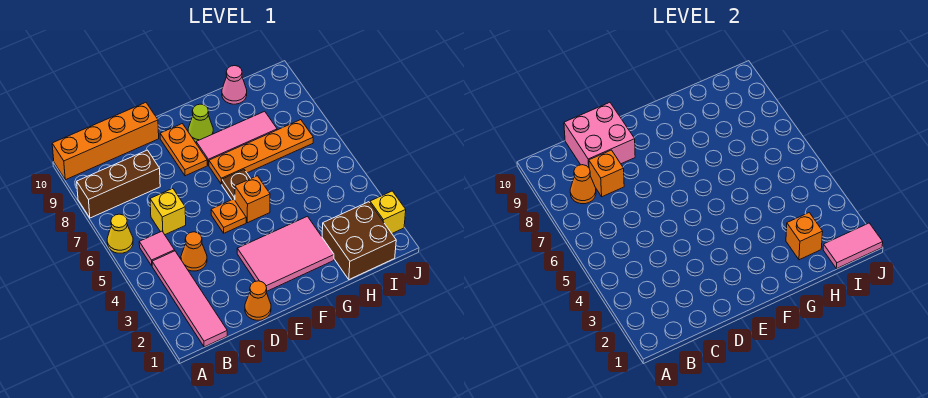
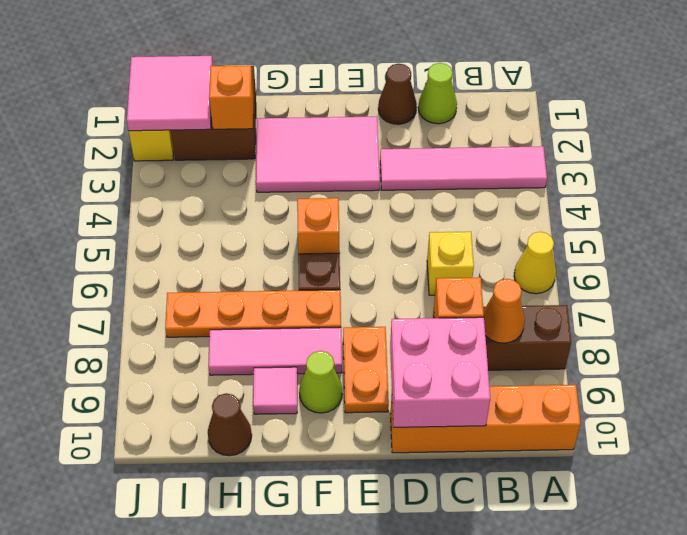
pink tile B1:B4 level 1 -> pink tile A3:D3 level 1
pink tile B5 level 1 -> pink tile G9 level 1
none -> lime cone C1 level 1
orange cone C4 level 1 -> none
orange cone D1 level 1 -> brown cone D1 level 1
orange plate E5 level 1 -> none
pink cone H10 level 1 -> brown cone H10 level 1
pink tile I1:J1 level 2 -> pink tile I1:J2 level 2

